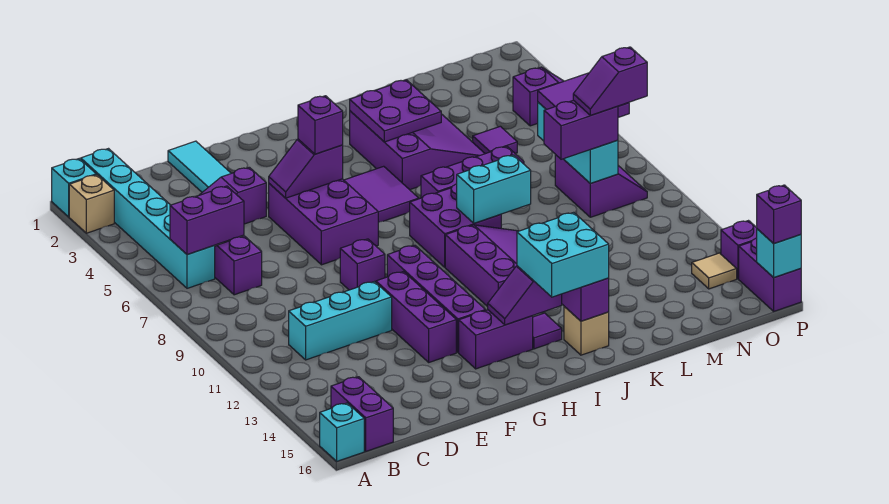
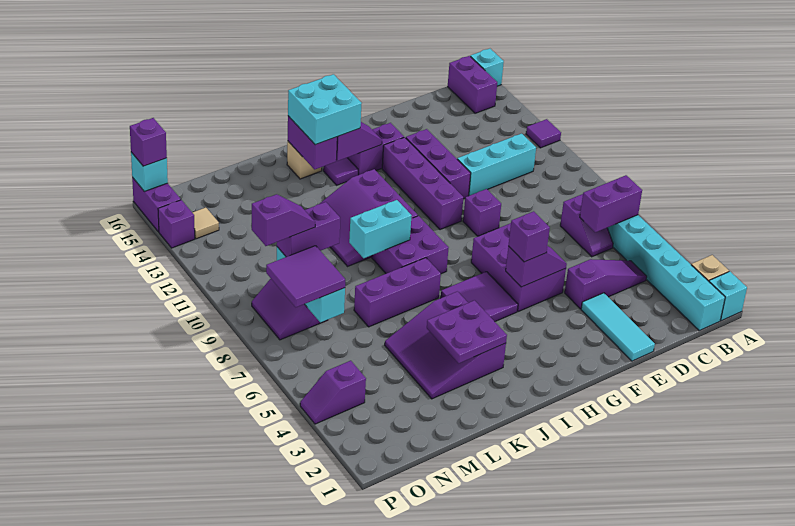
purple tile M5 level 1 -> purple tile A12 level 1

